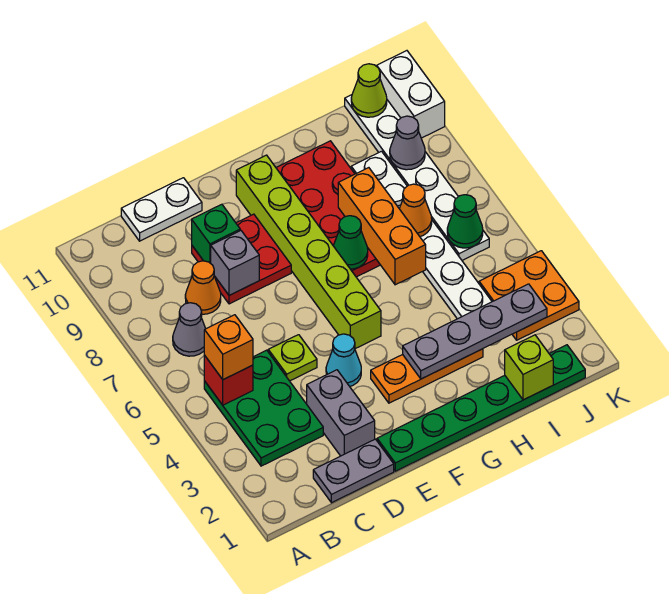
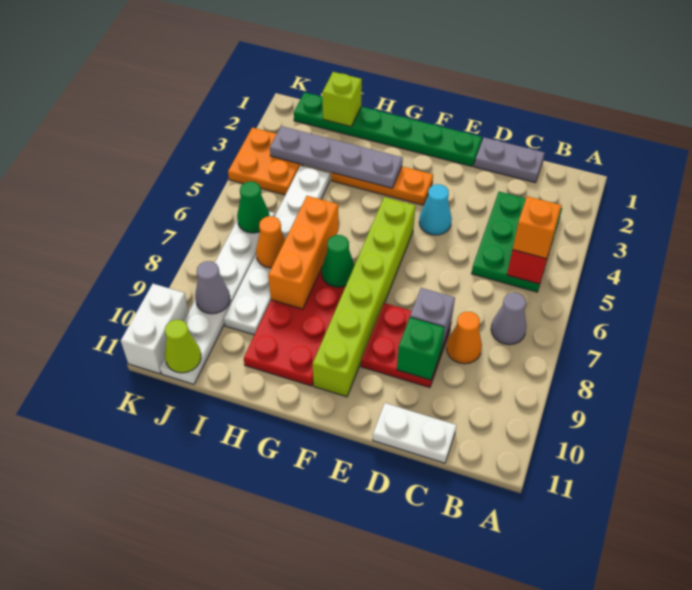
grey brick D2:D3 level 1 -> none
lime plate D5 level 1 -> none

